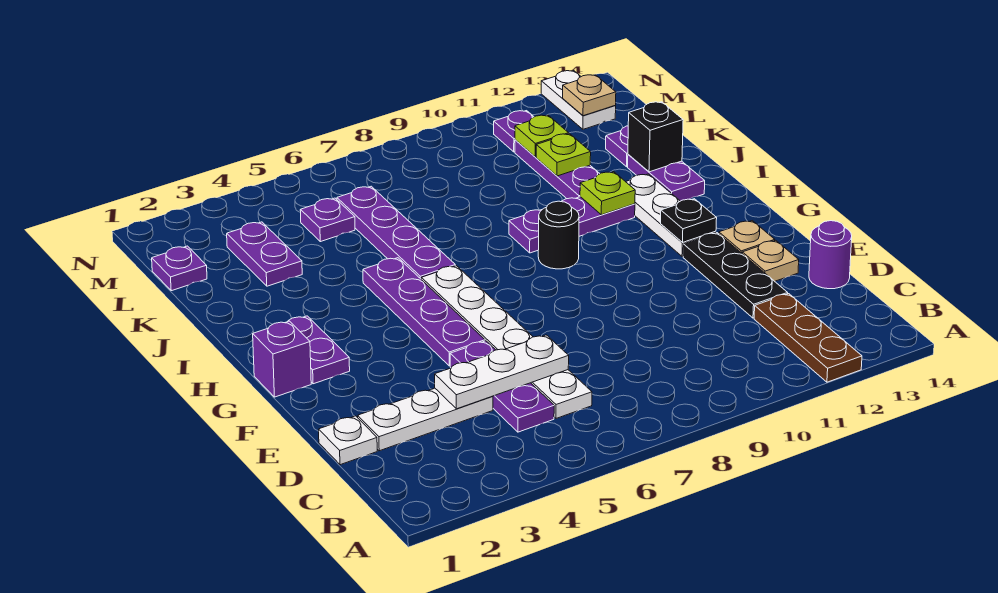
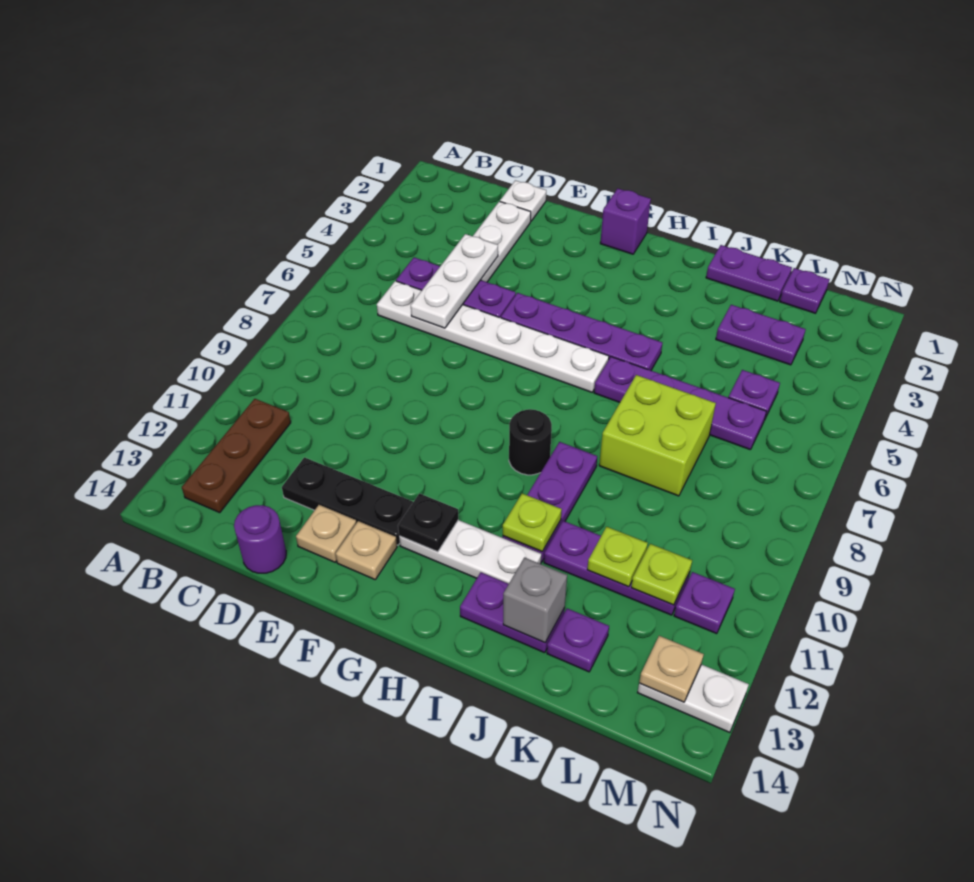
brown plate A12:C12 level 1 -> brown plate B11:B13 level 1
purple plate G2:H2 level 1 -> purple plate J1:K1 level 1
none -> lime brick J7:K8 level 1
black brick J13 level 2 -> grey brick J13 level 2

